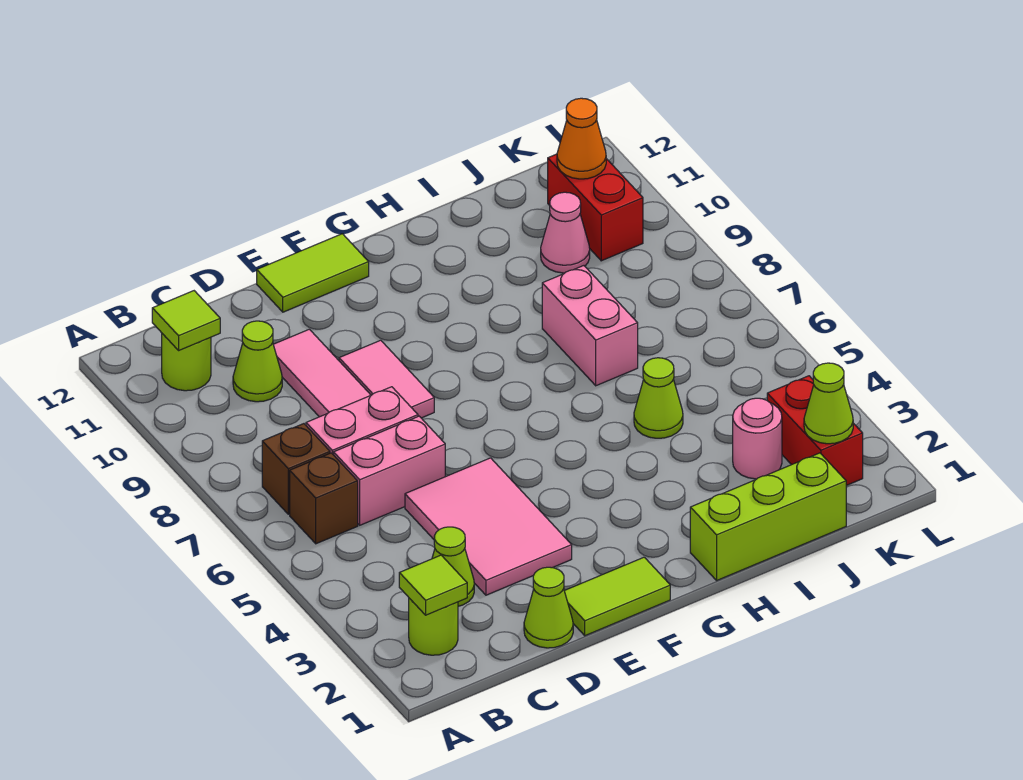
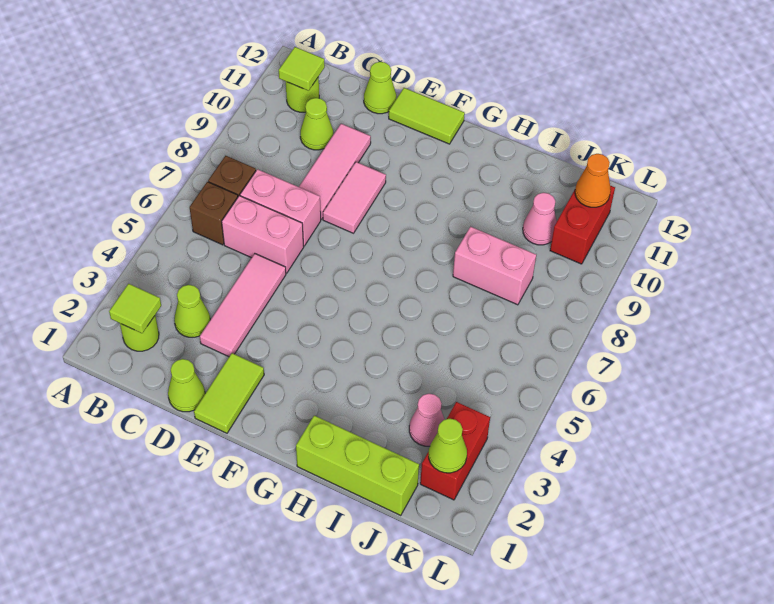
pink tile D3:E5 level 1 -> pink tile D3:D5 level 1
lime tile E1:F1 level 1 -> lime tile E1:E2 level 1
lime cone I5 level 1 -> lime cone D12 level 1
pink brick I7:I8 level 1 -> pink brick I8:J8 level 1
pink round brick J3 level 1 -> pink cone J3 level 1

